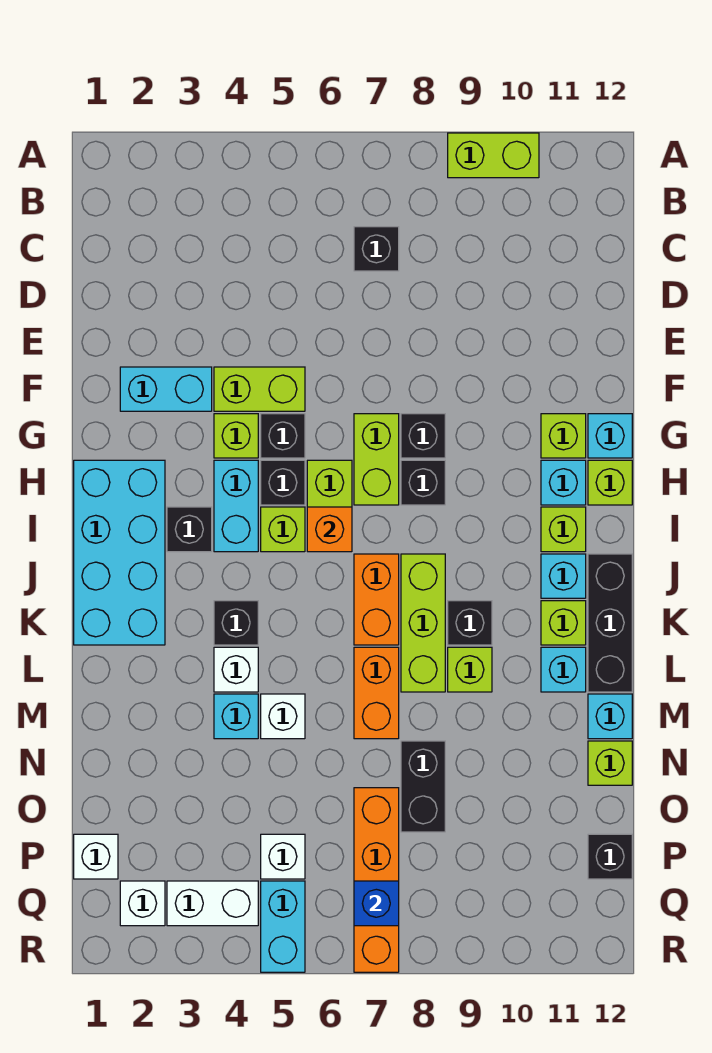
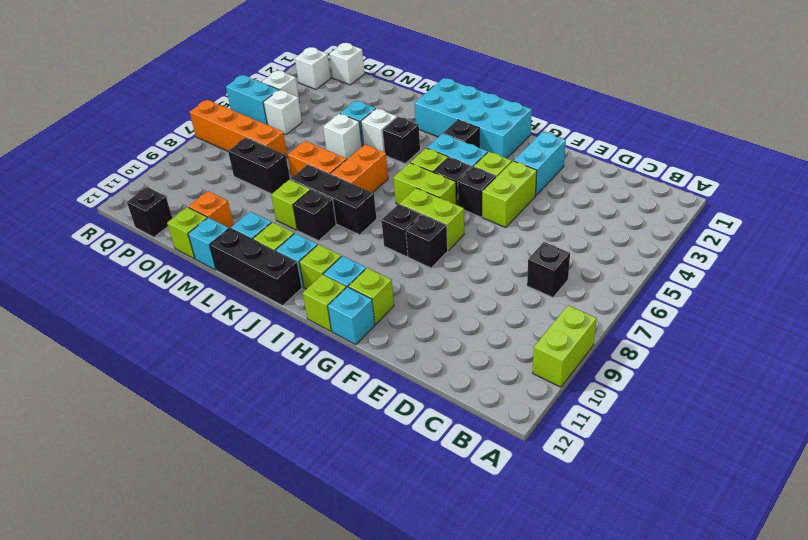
orange brick I6 level 2 -> orange brick N11 level 1
orange brick J7:K7 level 1 -> orange brick K6:K7 level 1
lime brick J8:L8 level 1 -> black brick J8:L8 level 1
white brick Q3:Q4 level 1 -> white brick Q4 level 1
blue brick Q7 level 2 -> none

